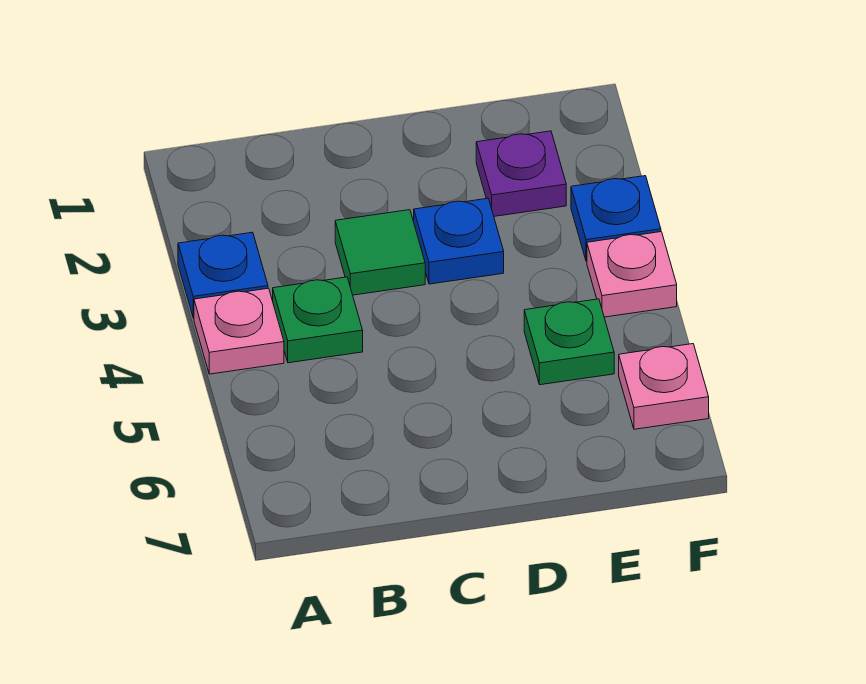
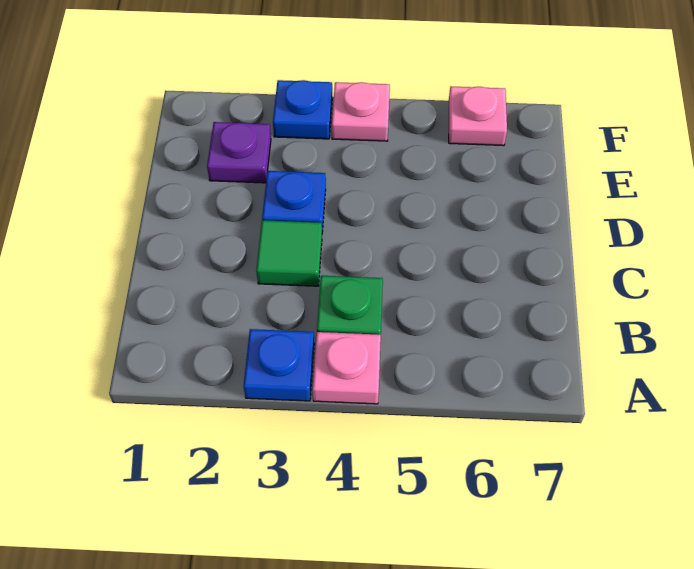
green plate E5 level 1 -> none

